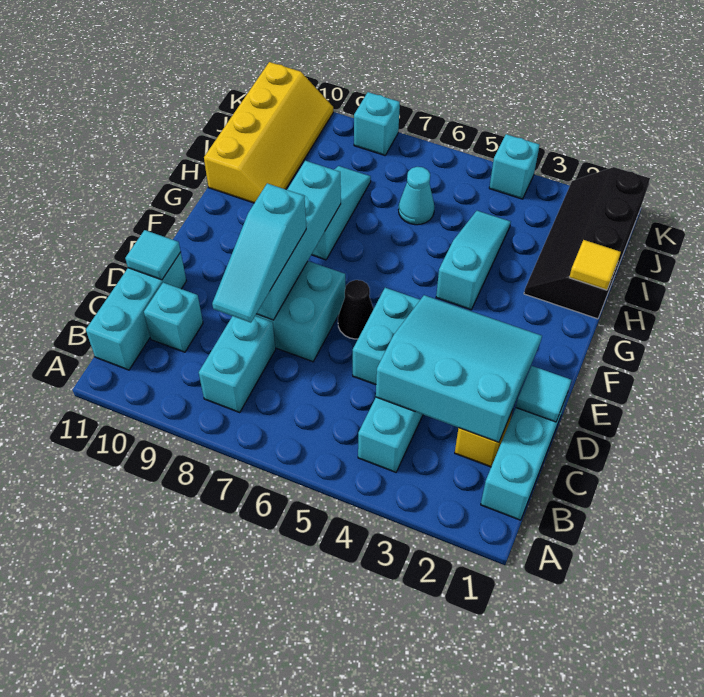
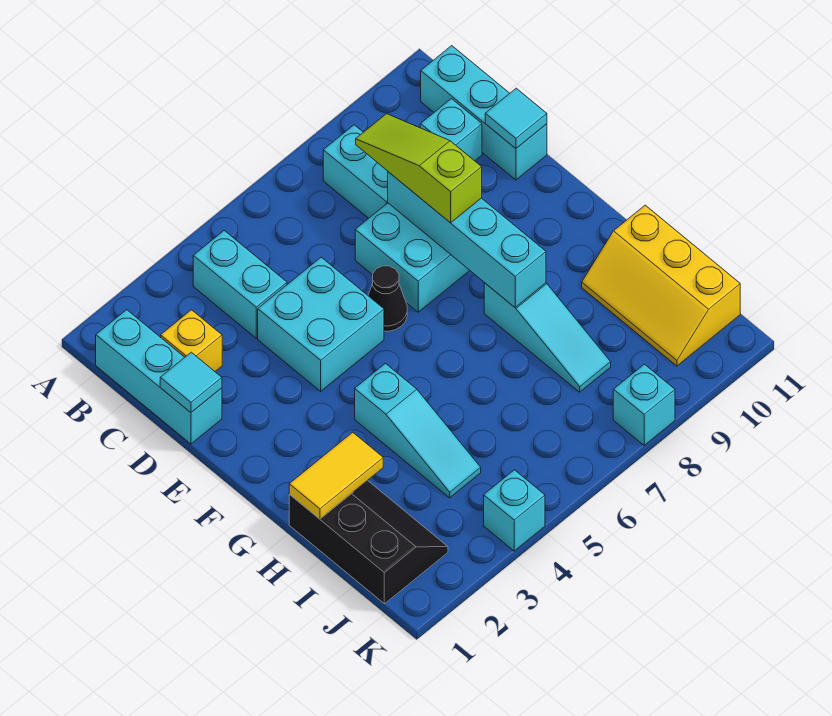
cyan slope C2:E4 level 2 top C -> none
cyan slope C8:E8 level 3 top E -> lime slope C8:E8 level 3 top E
black slope H1:K2 level 1 top 1 -> black slope H1:J2 level 1 top 1
yellow tile H1 level 2 -> yellow tile H1:H2 level 2
yellow slope H10:K11 level 1 top 11 -> yellow slope H10:J11 level 1 top 11
cyan cone I6 level 1 -> none

